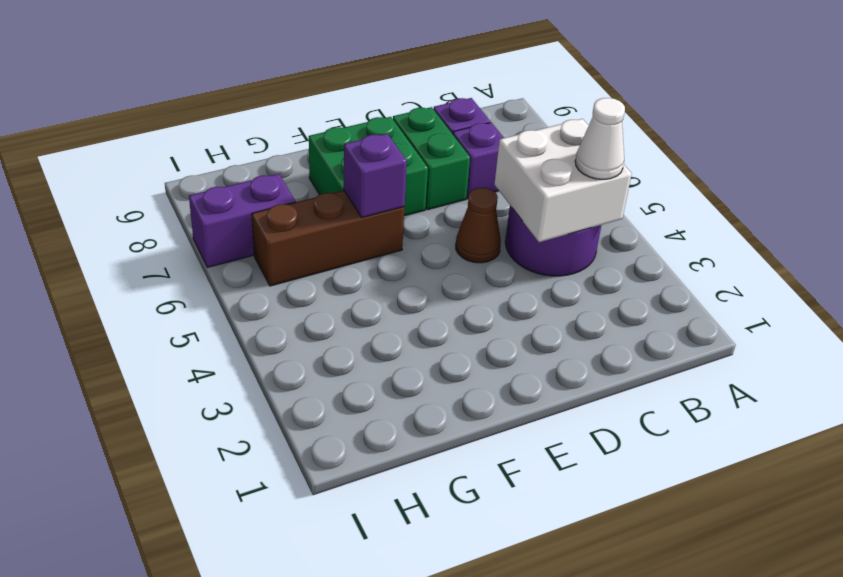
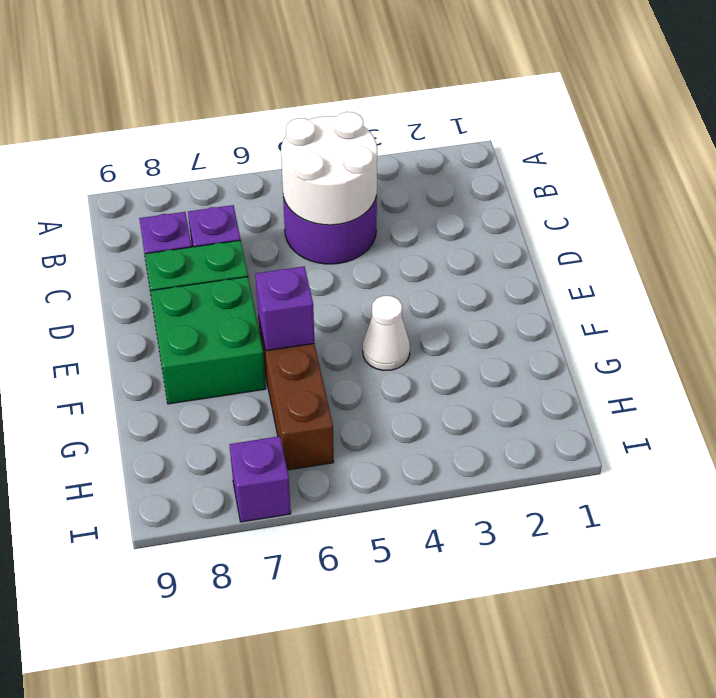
white brick B4:C5 level 2 -> white round brick B4:C5 level 2
white cone B4 level 3 -> white cone F4 level 1
brown cone D5 level 1 -> none
purple brick H7:I7 level 1 -> purple brick I7 level 1

